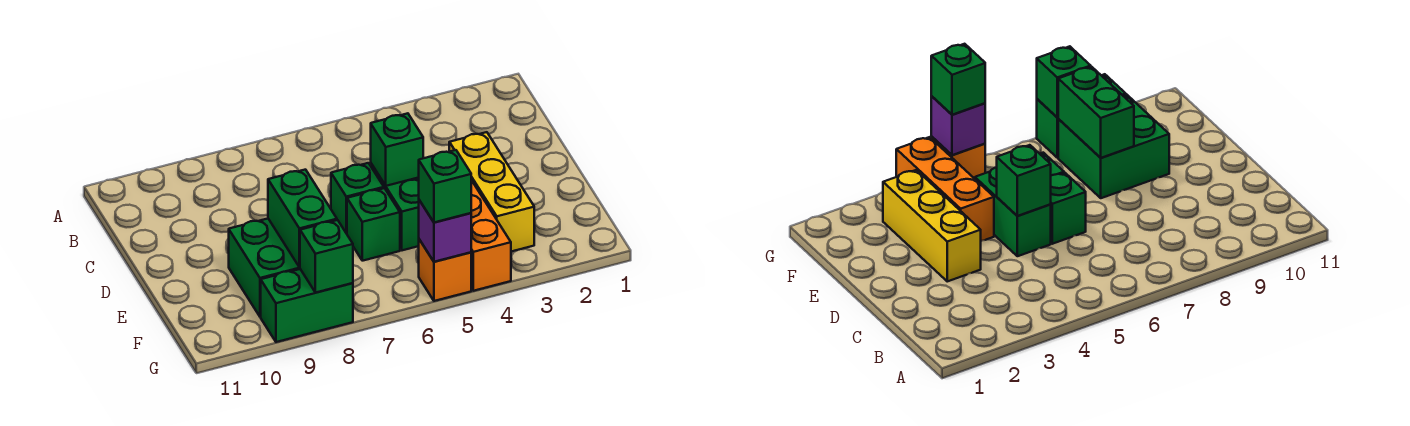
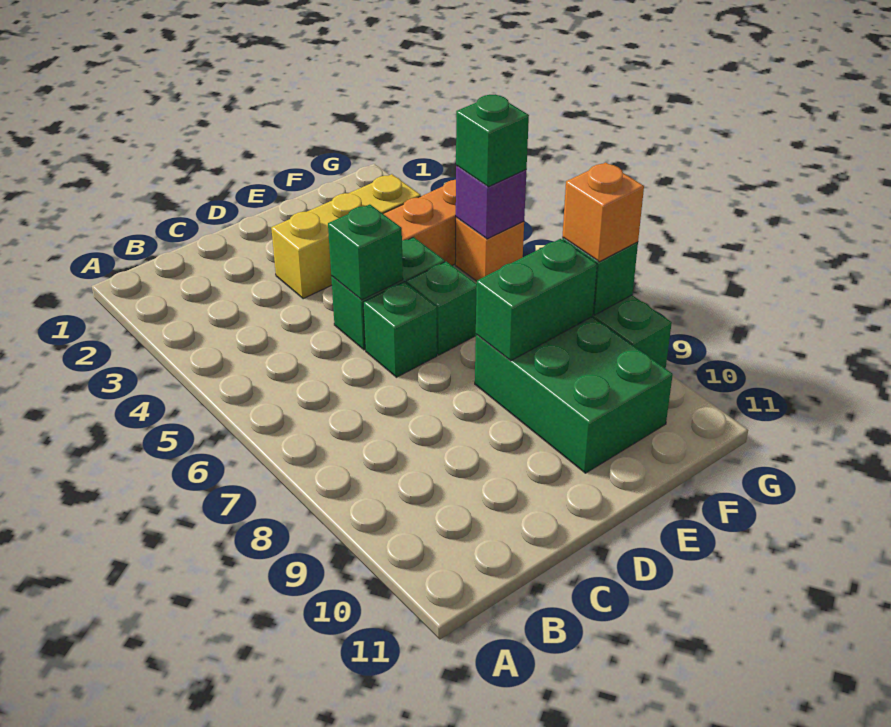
green brick E8:F9 level 1 -> green brick E8:F10 level 1
none -> orange brick G8 level 3

